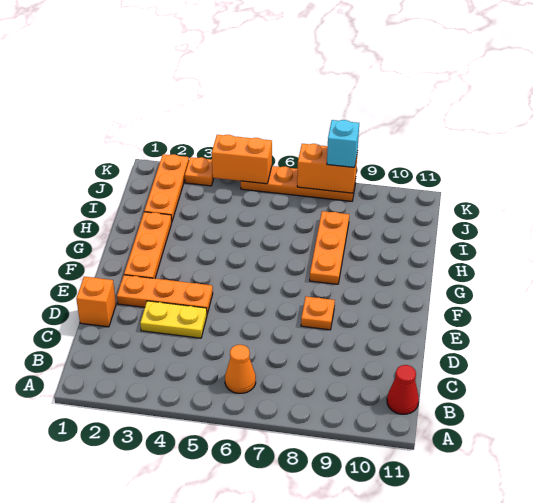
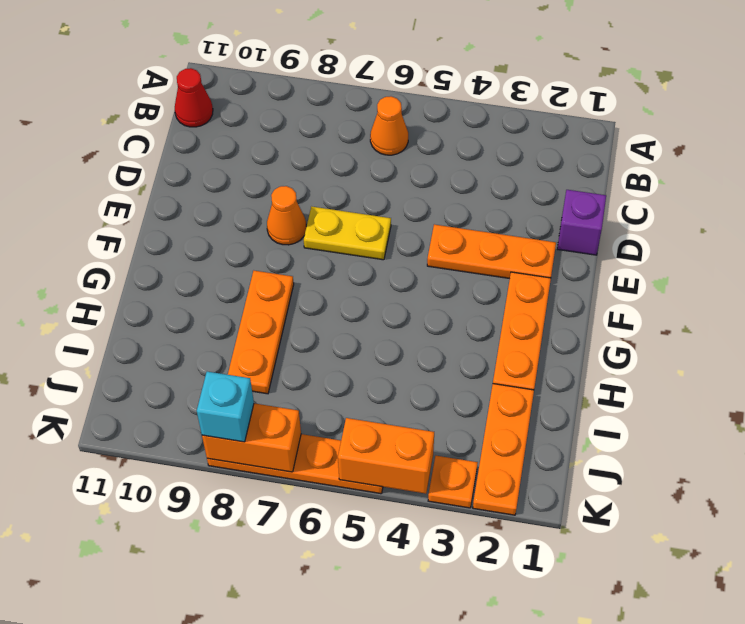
orange brick D1 level 1 -> purple brick D1 level 1
yellow plate D3:D4 level 1 -> yellow plate E6:E7 level 1
orange plate E8 level 1 -> orange cone E8 level 1

